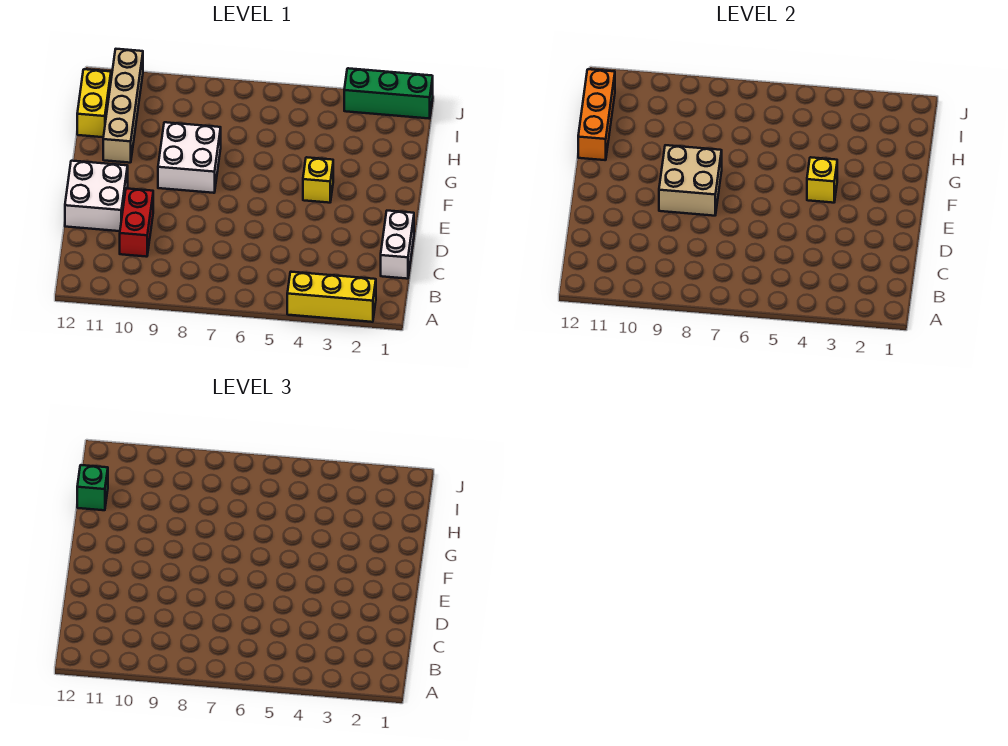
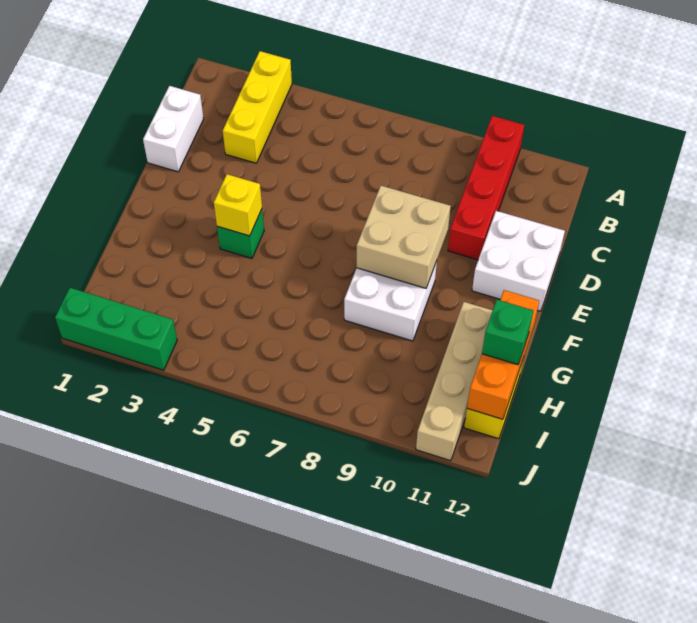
yellow brick A2:A4 level 1 -> yellow brick A3:C3 level 1
red brick C10:D10 level 1 -> red brick A10:D10 level 1
yellow brick F4 level 1 -> green brick F4 level 1

